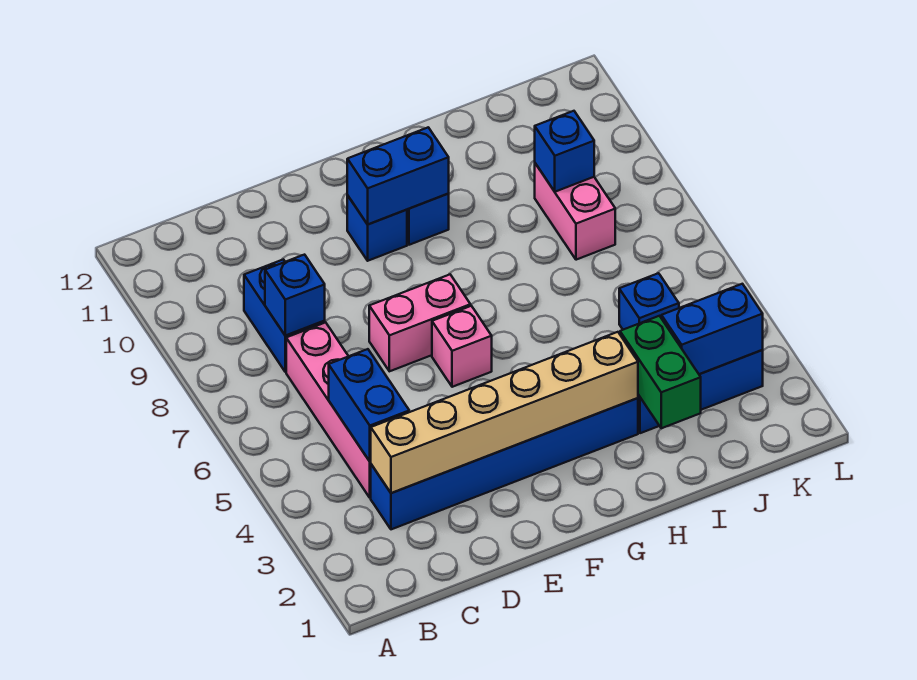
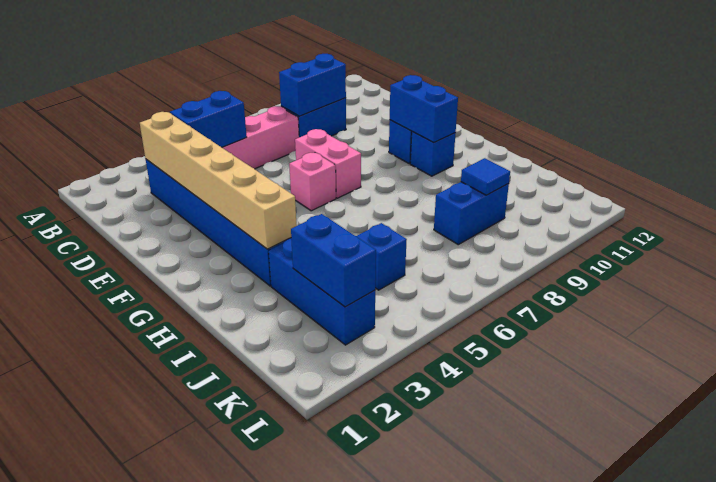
blue brick C8 level 2 -> blue brick C8:C9 level 2
green brick I2:I3 level 2 -> none
pink brick J8:J9 level 1 -> blue brick J8:J9 level 1
blue brick J9 level 2 -> blue tile J9 level 2

